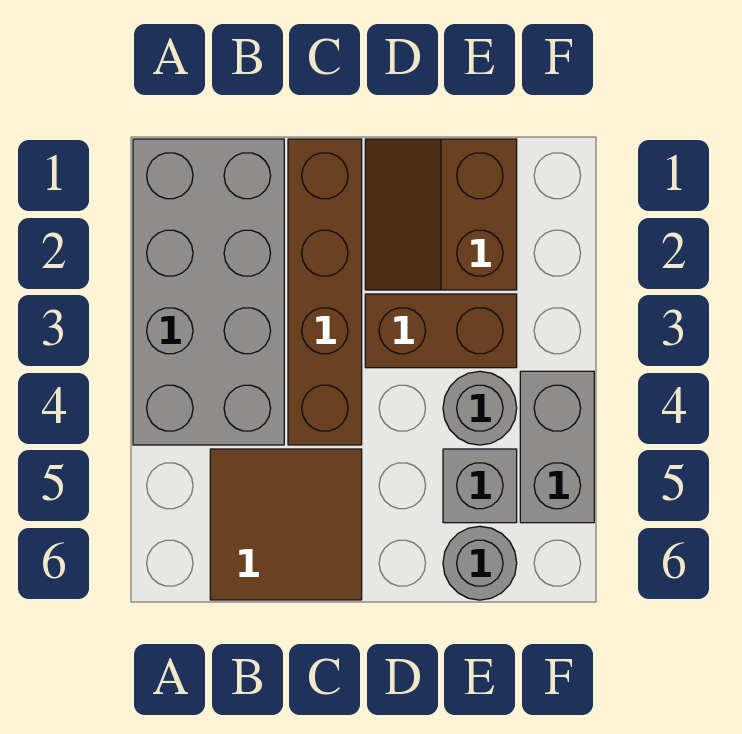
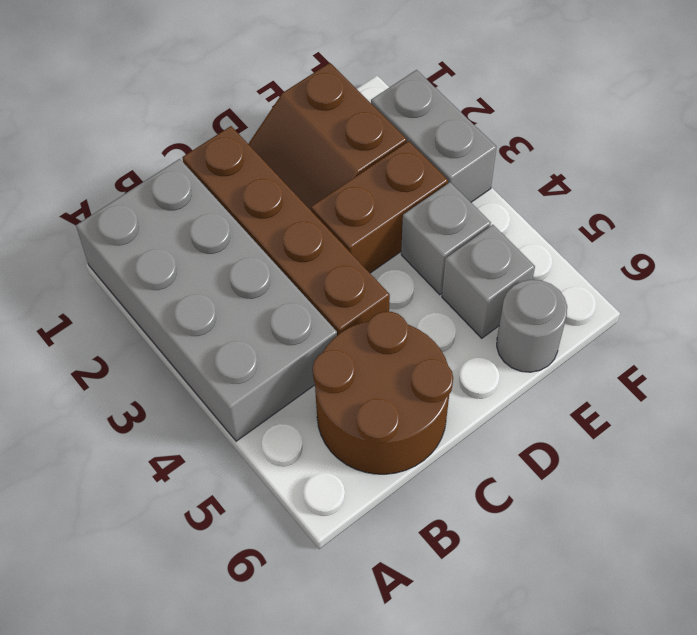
brown tile B5:C6 level 1 -> brown round brick B5:C6 level 1
grey round brick E4 level 1 -> grey brick E4 level 1
grey brick F4:F5 level 1 -> grey brick F2:F3 level 1

